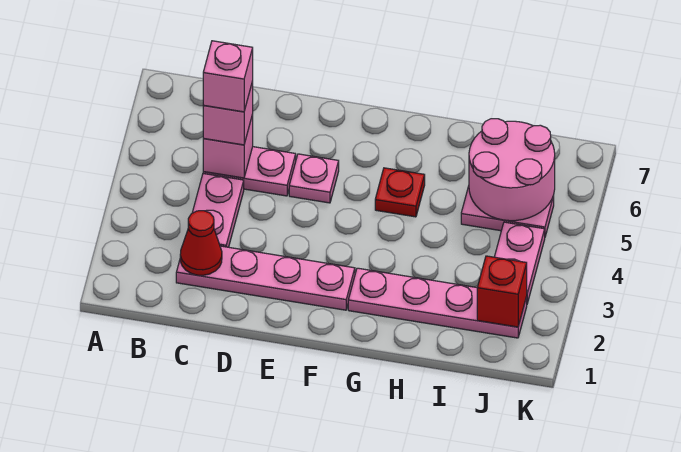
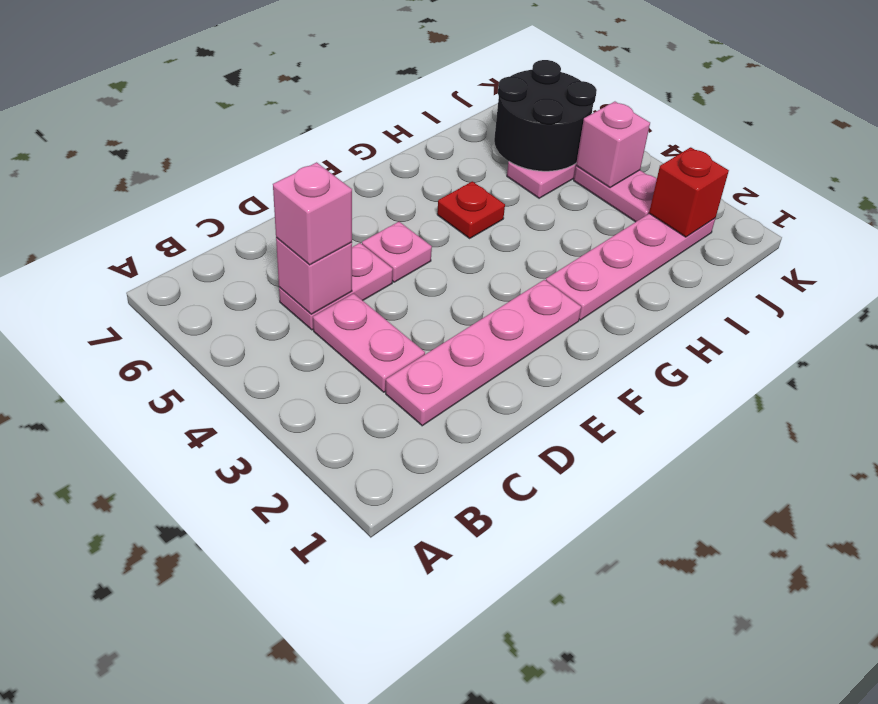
red cone C2 level 2 -> none
pink brick C5 level 4 -> pink brick J4 level 2
pink round brick I5:J6 level 2 -> black round brick I5:J6 level 2

